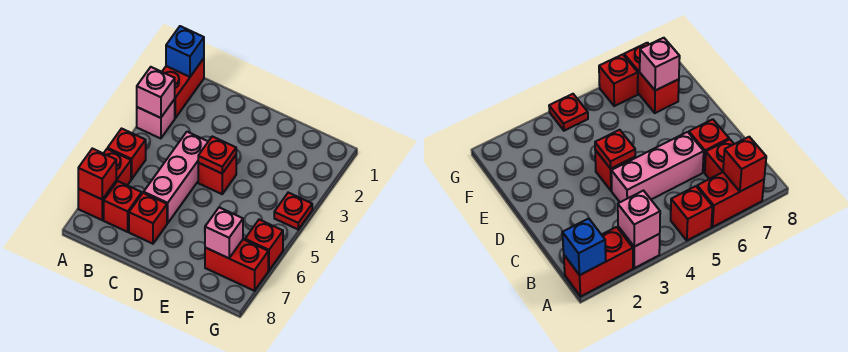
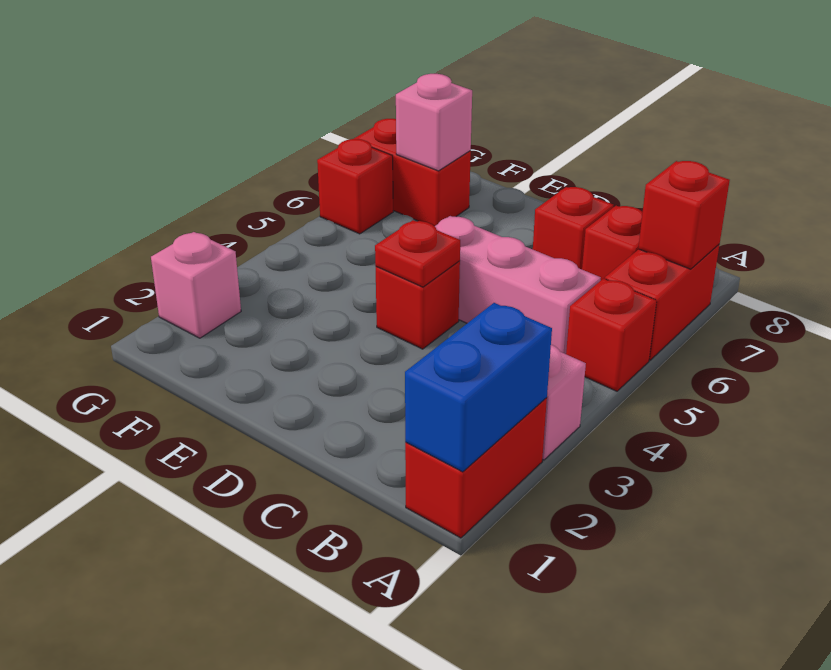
blue brick A1 level 2 -> blue brick A1:A2 level 2
pink brick A3 level 2 -> pink brick G2 level 1
pink brick C4:C6 level 1 -> pink brick B5:D5 level 1
red plate G4 level 1 -> none

